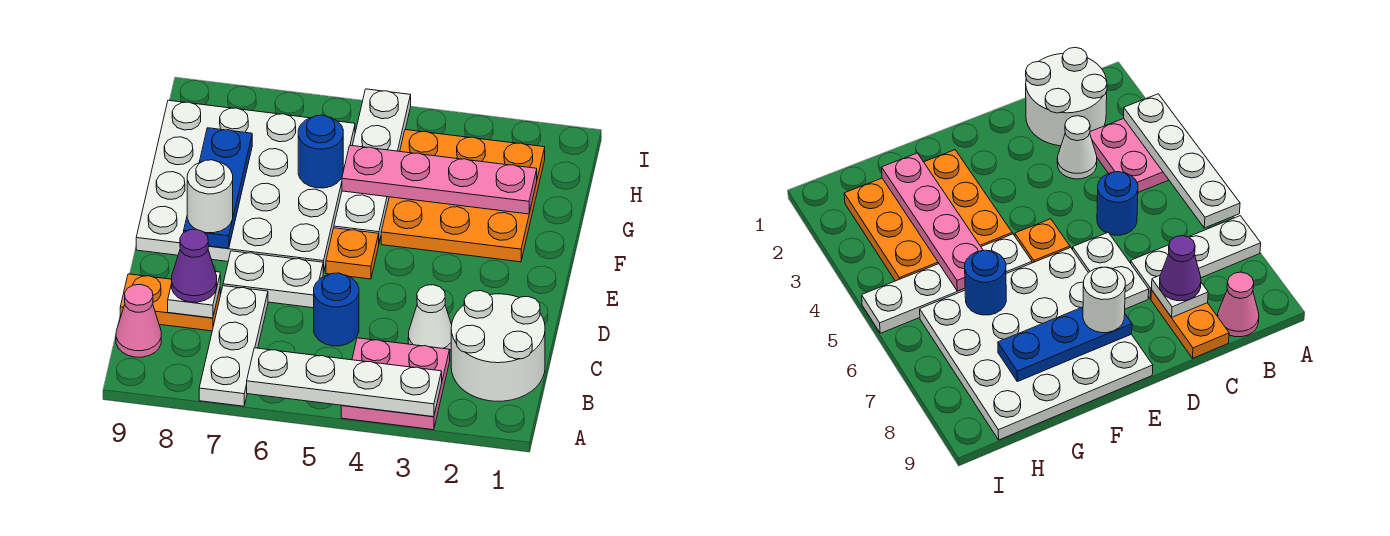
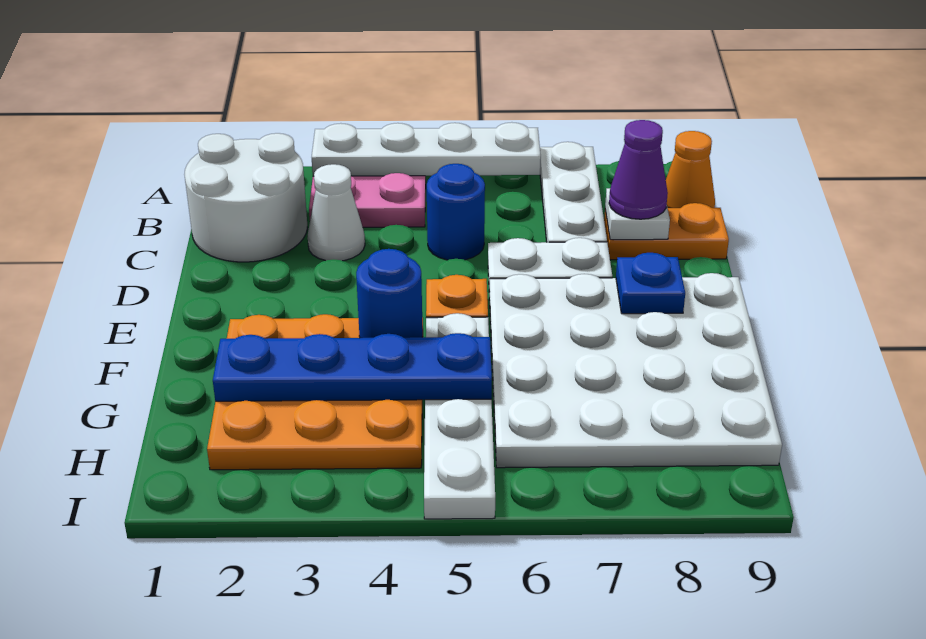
pink cone B9 level 1 -> orange cone B9 level 1
blue plate E8:G8 level 2 -> blue plate E8 level 2
white round brick E8 level 3 -> none
pink plate G2:G5 level 2 -> blue plate G2:G5 level 2
blue round brick G6 level 2 -> blue round brick F4 level 2

